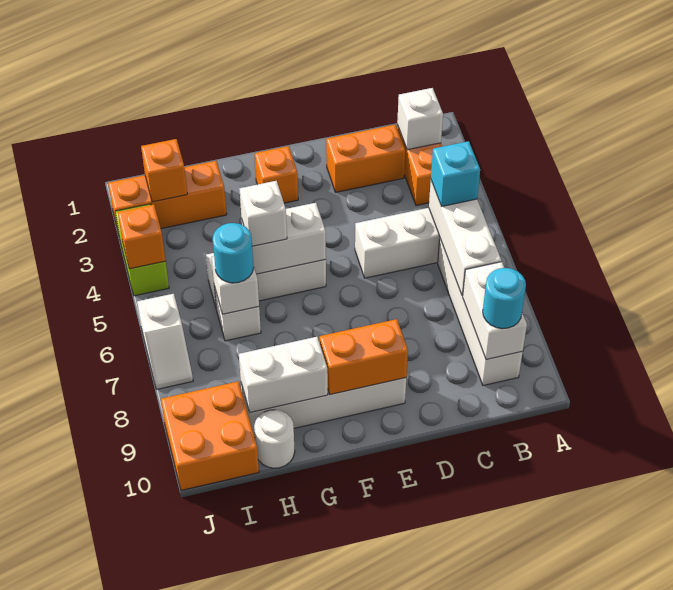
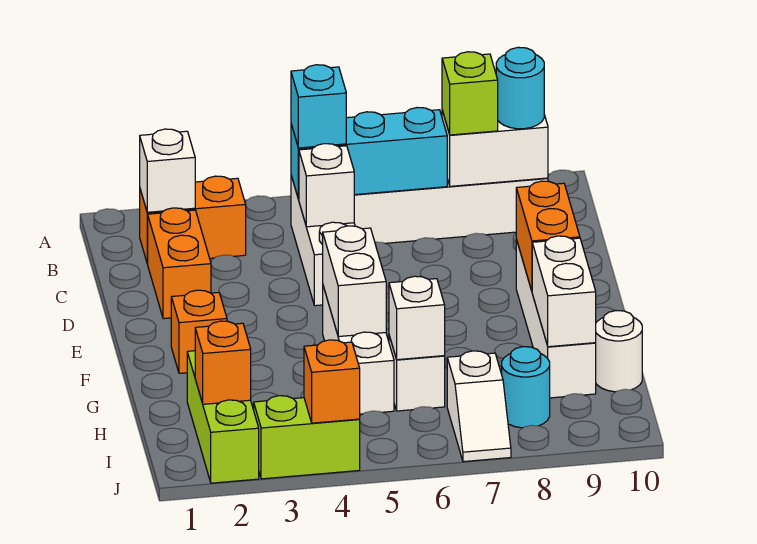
white brick B5:B7 level 2 -> cyan brick B5:B7 level 2
none -> lime brick B8 level 3
white brick G5 level 3 -> white brick C5 level 2
orange brick H2:J2 level 1 -> lime brick H2:J2 level 1
cyan round brick H6 level 3 -> cyan round brick I8 level 1
orange brick I9:J10 level 1 -> none
white slope J6:J7 level 1 top 6 -> white slope I7:J7 level 1 top I

